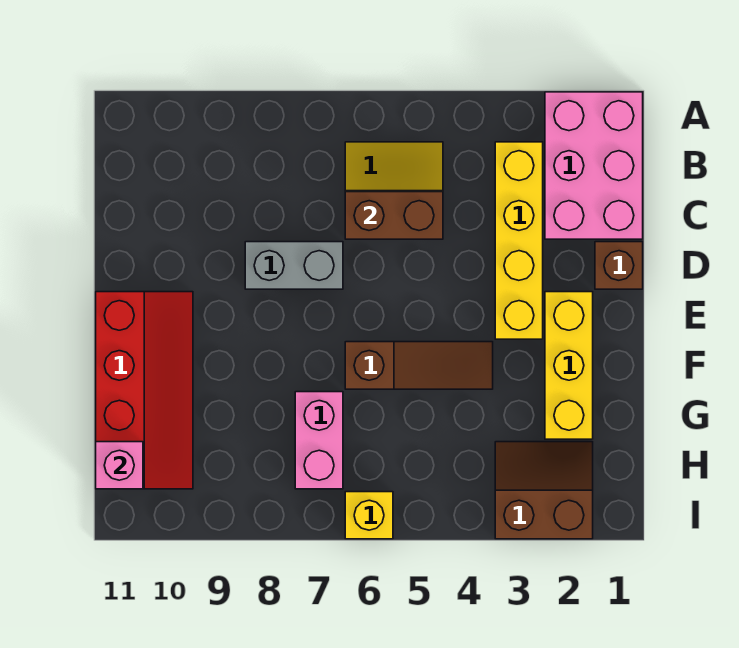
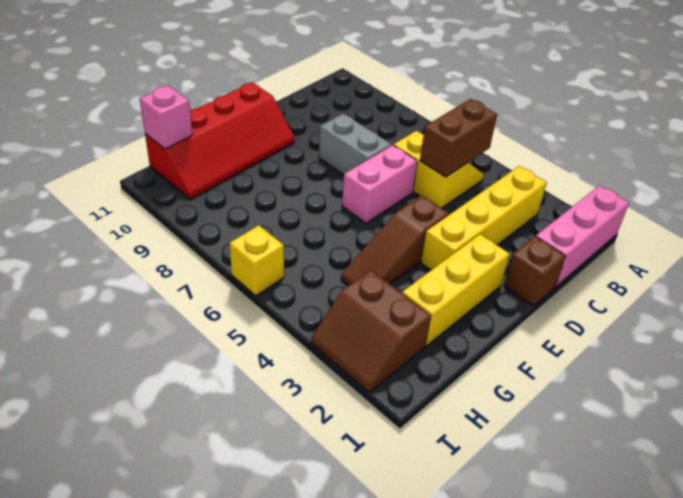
pink brick A1:C2 level 1 -> pink brick A1:C1 level 1
brown brick C5:C6 level 2 -> brown brick B5:C5 level 2
brown slope F4:F6 level 1 top 6 -> brown slope E4:G4 level 1 top E
pink brick G7:H7 level 1 -> pink brick D6:E6 level 1
brown slope H2:I3 level 1 top I -> brown slope H2:I3 level 1 top H

